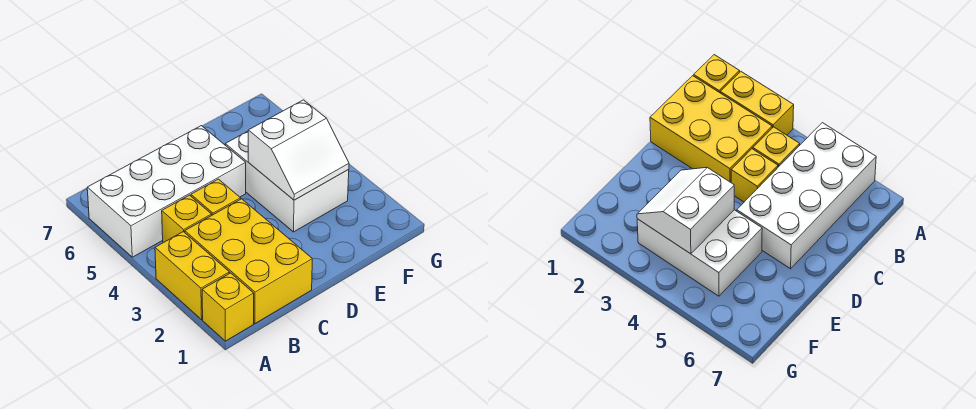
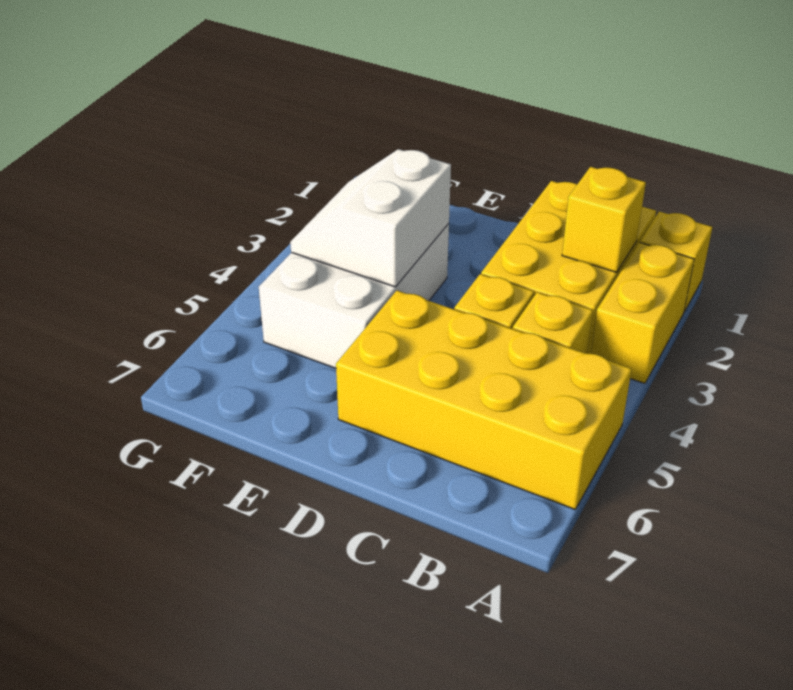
white brick A5:D6 level 1 -> yellow brick A5:D6 level 1
none -> yellow brick B2 level 2
white slope E3:F4 level 2 top 4 -> white slope E3:F4 level 2 top E

